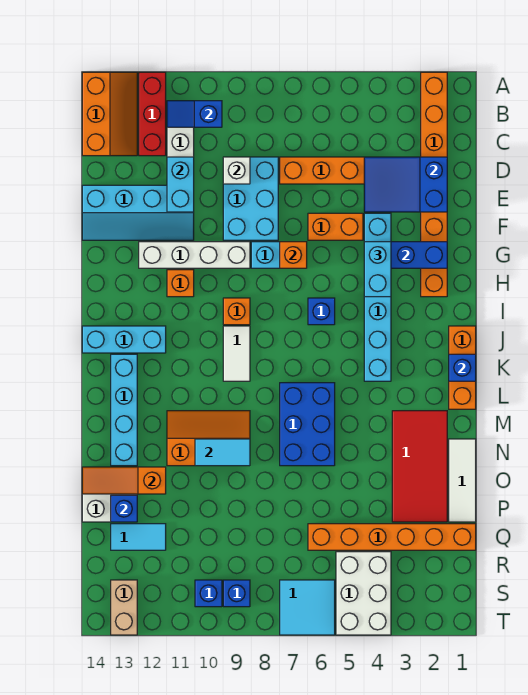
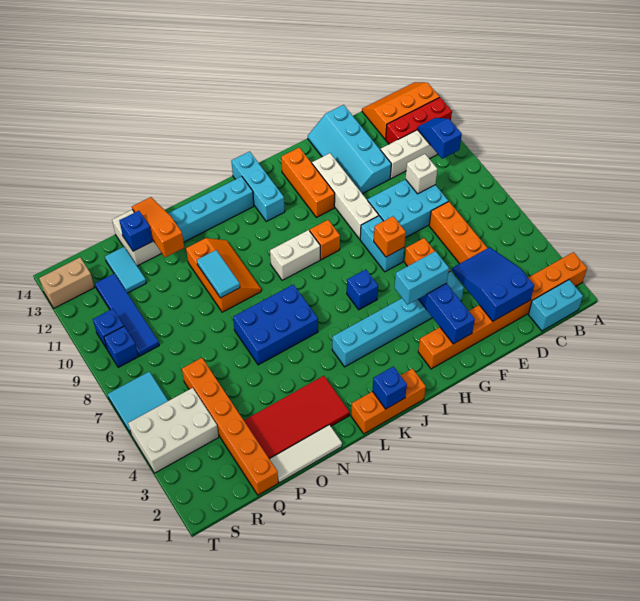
orange slope A13:C14 level 1 top 14 -> orange slope A13:C14 level 1 top 13
cyan brick D11:E11 level 2 -> cyan brick B1:C1 level 1
orange brick H11 level 1 -> orange brick H11:H13 level 1
white tile J9:K9 level 1 -> white brick J9:K9 level 1
none -> blue tile R9:R12 level 1

